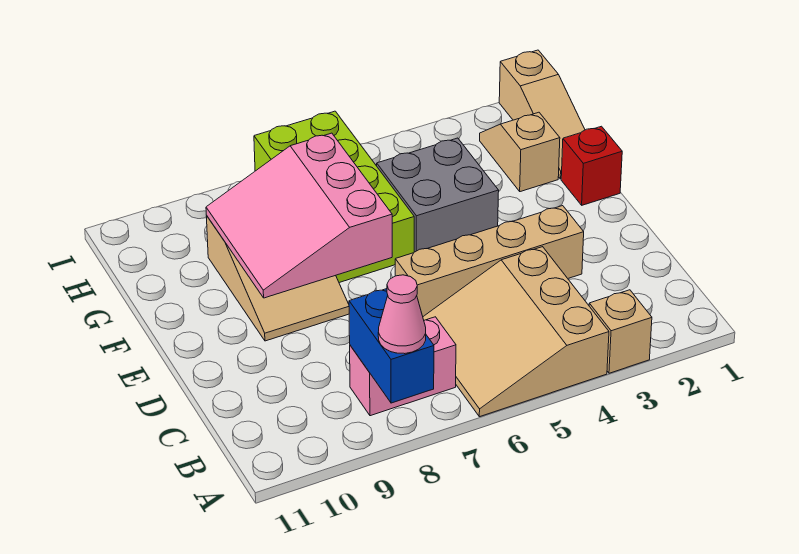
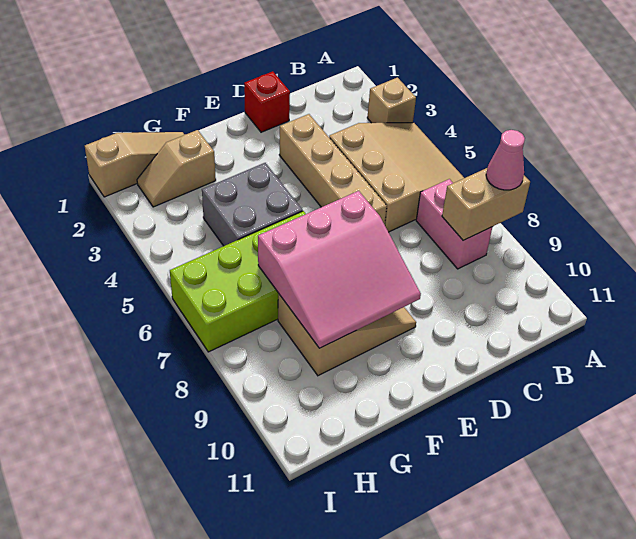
tan slope A4:C6 level 1 top 4 -> tan slope A4:C6 level 1 top C
blue brick A8:B8 level 2 -> tan brick A8:B8 level 2
red brick F1 level 1 -> red brick D1 level 1

